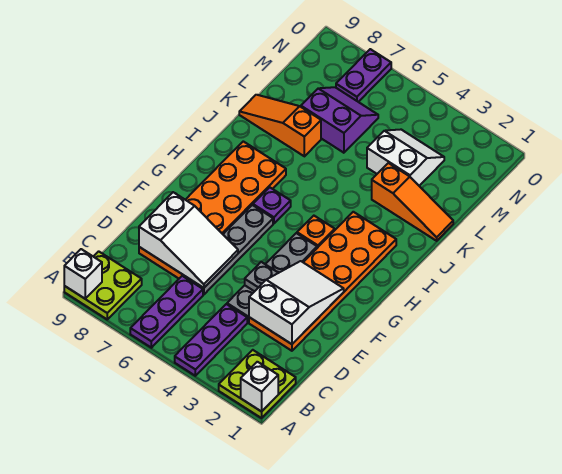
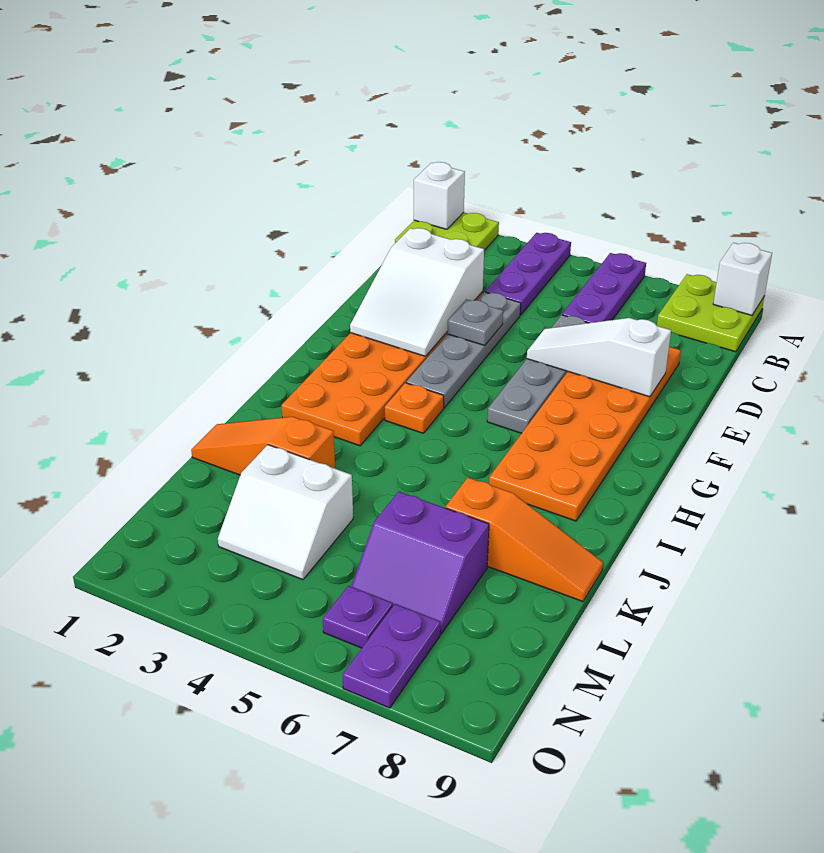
white slope D6:E8 level 2 top 8 -> white slope E6:E8 level 2 top 8
purple plate H6 level 1 -> purple plate N6 level 1

